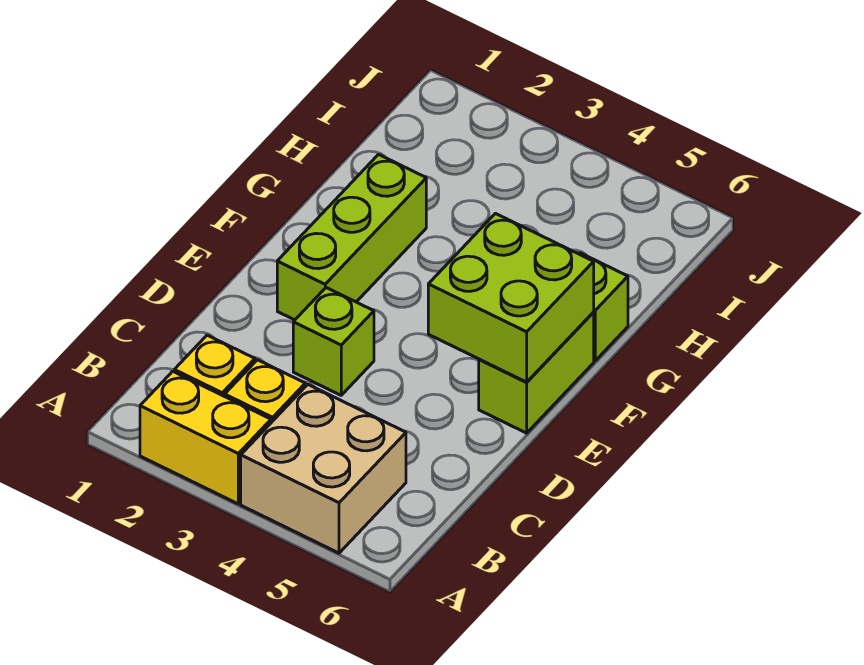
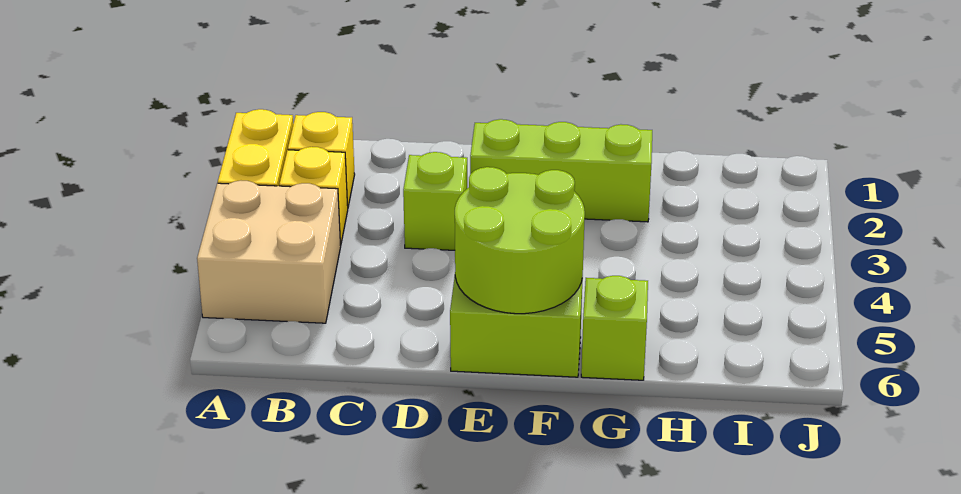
lime brick E5:F6 level 2 -> lime round brick E5:F6 level 2

